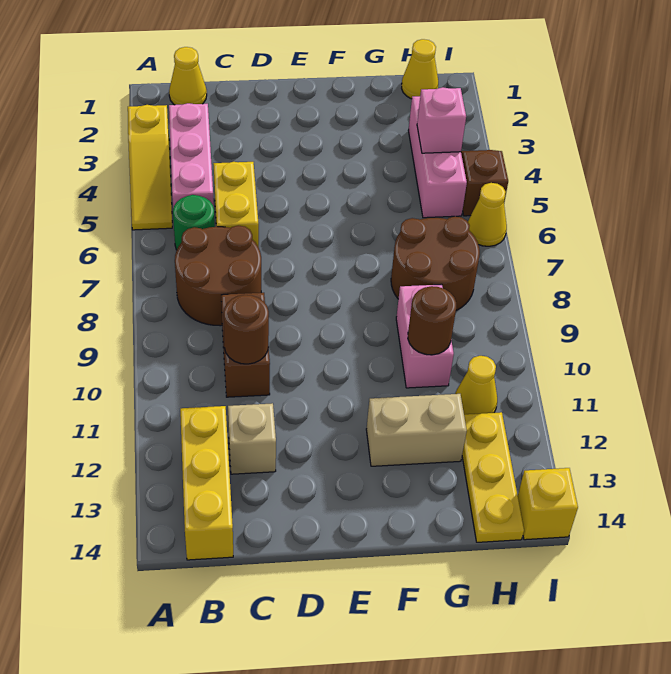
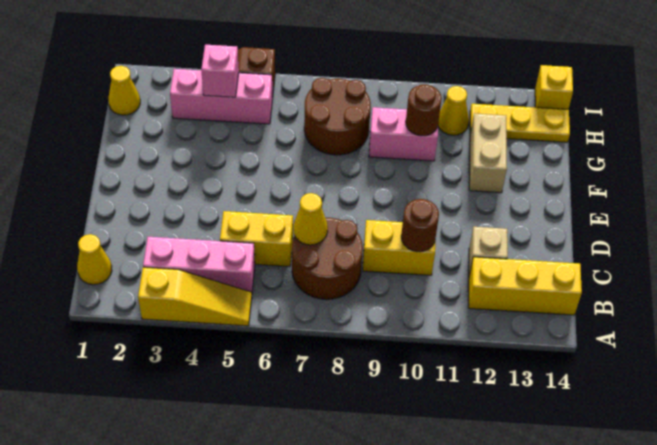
green round brick B6 level 1 -> none
brown brick C9:C10 level 1 -> yellow brick C9:C10 level 1
yellow cone I6 level 1 -> yellow cone C7 level 2

